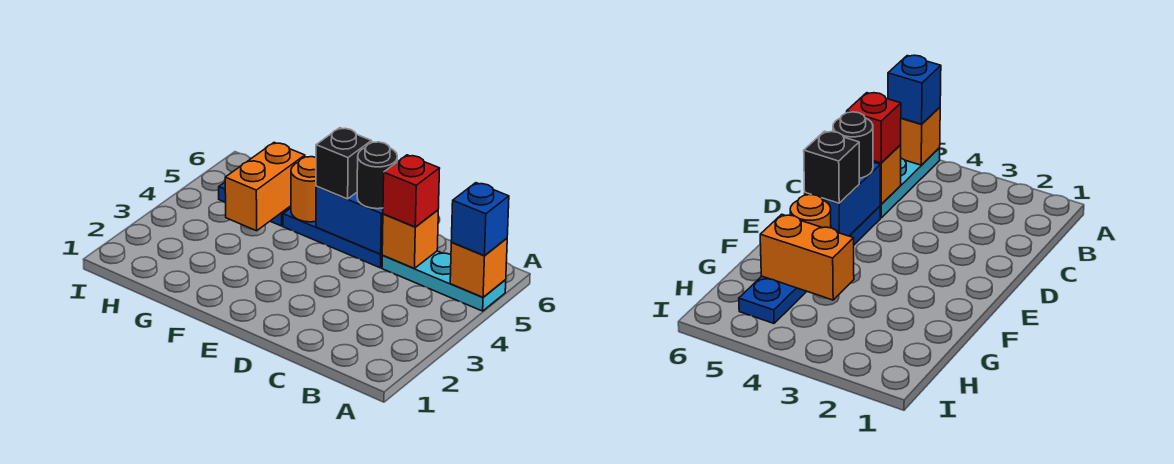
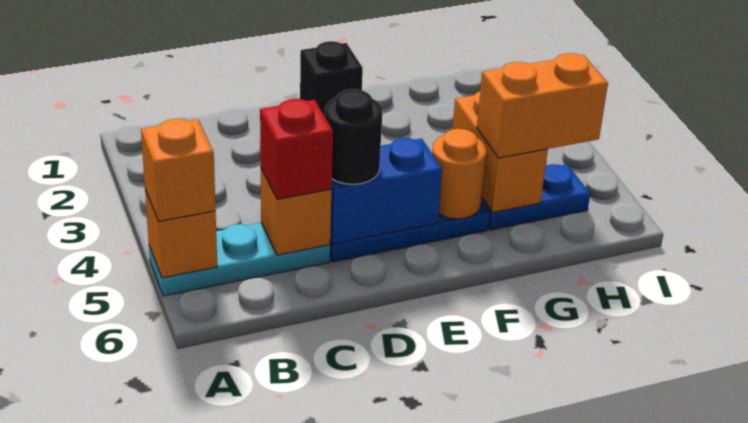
blue brick A5 level 3 -> orange brick A5 level 3
black brick E5 level 3 -> black brick E1 level 1
none -> orange brick G5:H5 level 3

